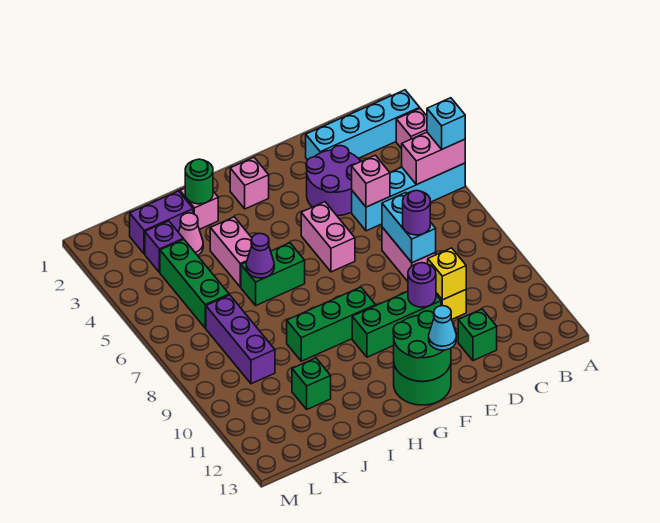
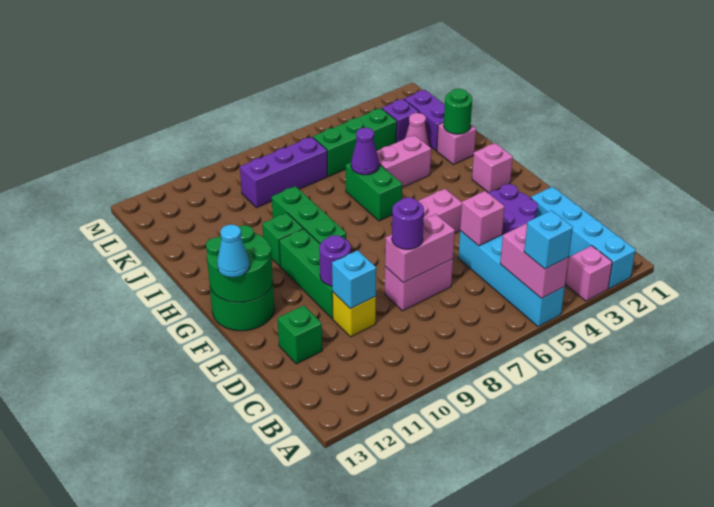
cyan brick D7:D8 level 2 -> pink brick D7:D8 level 2
yellow brick D10 level 2 -> cyan brick D10 level 2
green brick J11 level 1 -> green brick H10 level 1

